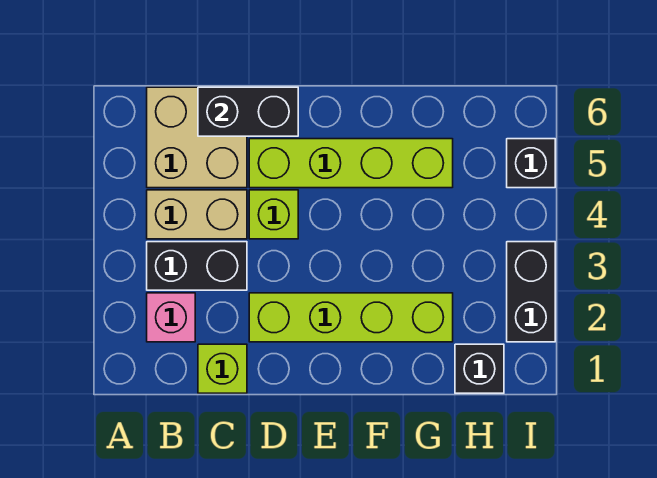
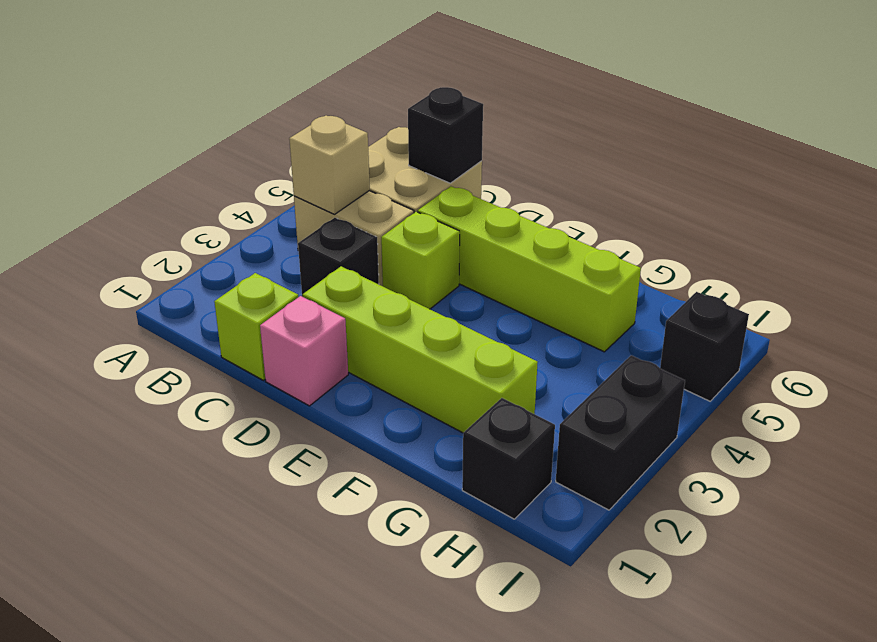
pink brick B2 level 1 -> pink brick D1 level 1
black brick B3:C3 level 1 -> black brick C3 level 1
none -> tan brick B4 level 2
black brick C6:D6 level 2 -> black brick C6 level 2

